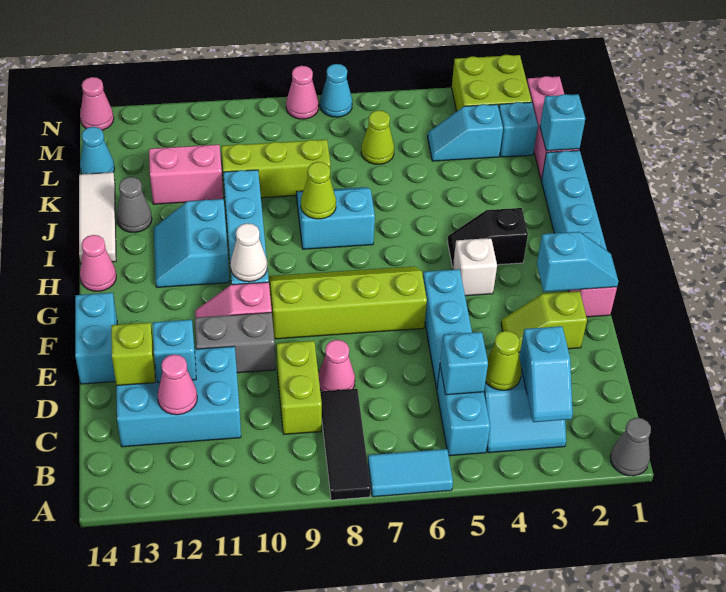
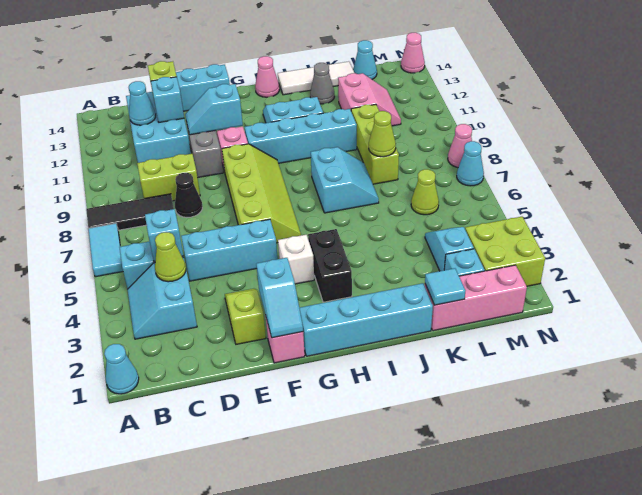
grey cone A1 level 1 -> cyan cone A1 level 1
cyan slope B3:C3 level 2 top C -> cyan slope E11:F11 level 2 top F
pink cone C12 level 2 -> cyan cone C12 level 2
pink cone D8 level 1 -> black cone D8 level 1
white cone G10 level 2 -> none
black slope H3:H4 level 1 top 3 -> black brick H3:H4 level 1
lime cone I8 level 2 -> lime cone K8 level 2
cyan brick K1 level 2 -> cyan tile K1 level 2

